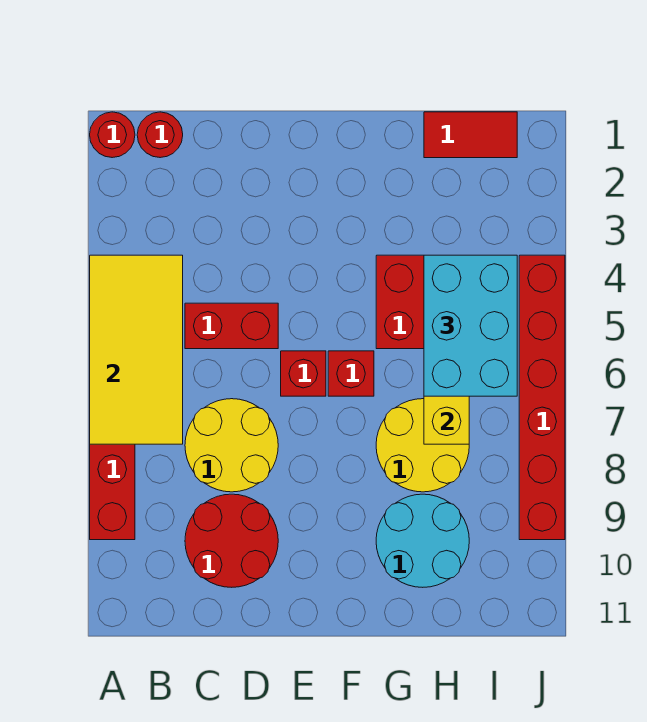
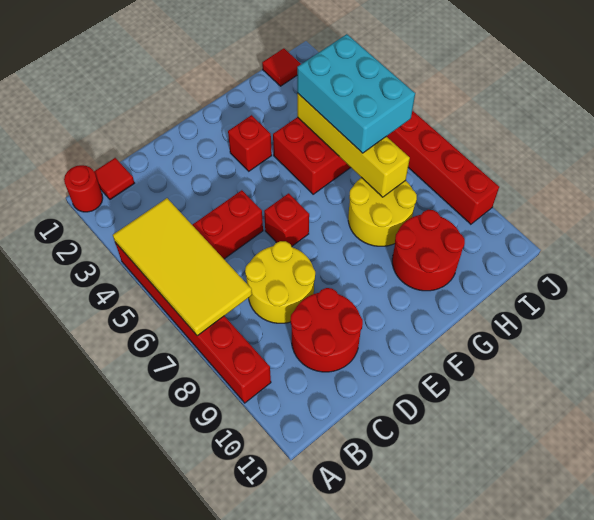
red round brick B1 level 1 -> red tile B1 level 1
red brick F6 level 1 -> red brick F3 level 1
cyan round brick G9:H10 level 1 -> red round brick G9:H10 level 1
red tile H1:I1 level 1 -> red tile I1 level 1

